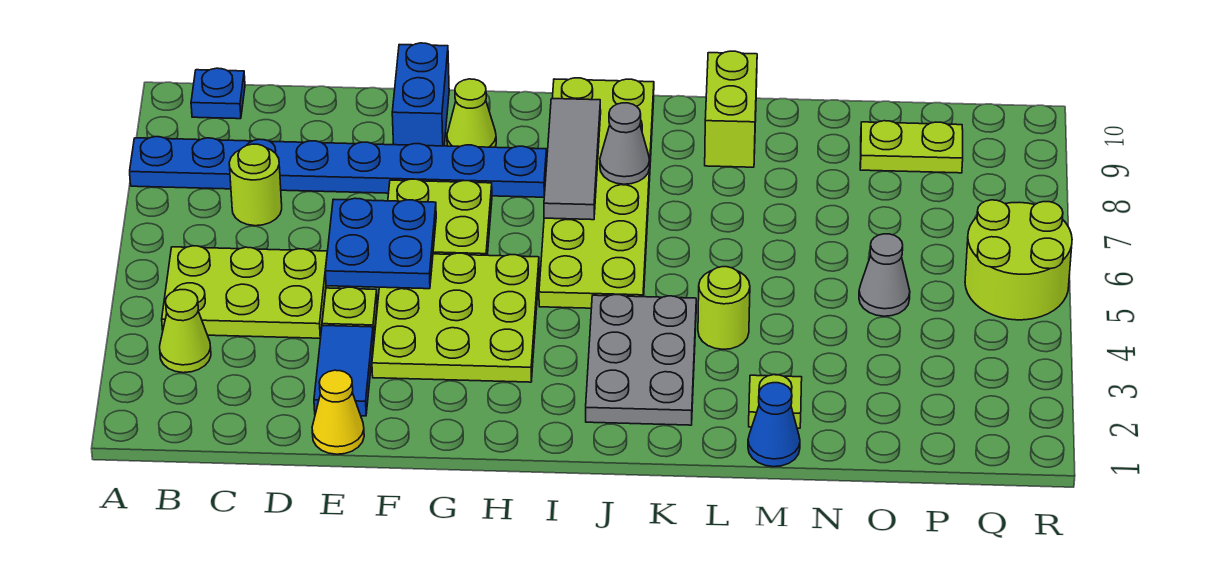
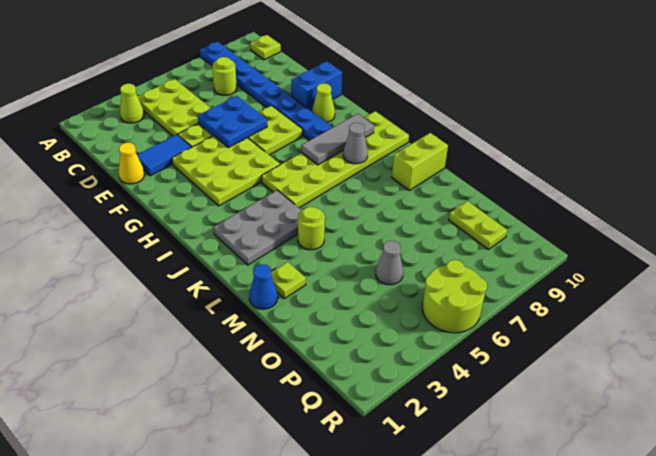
blue plate B10 level 1 -> lime plate B10 level 1

